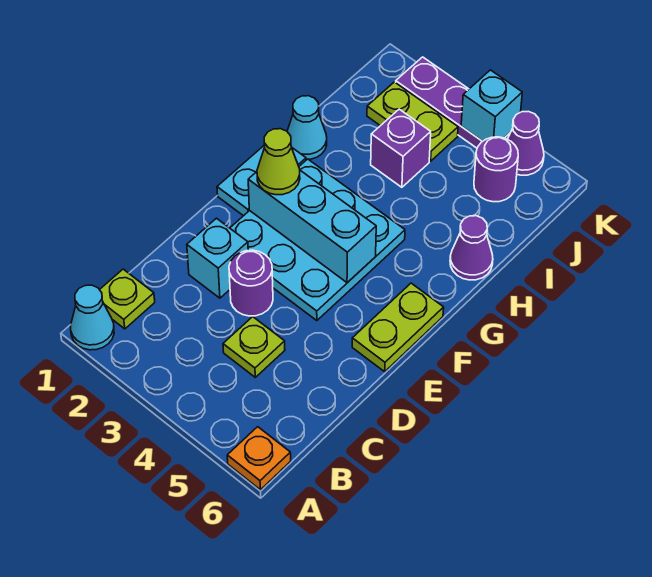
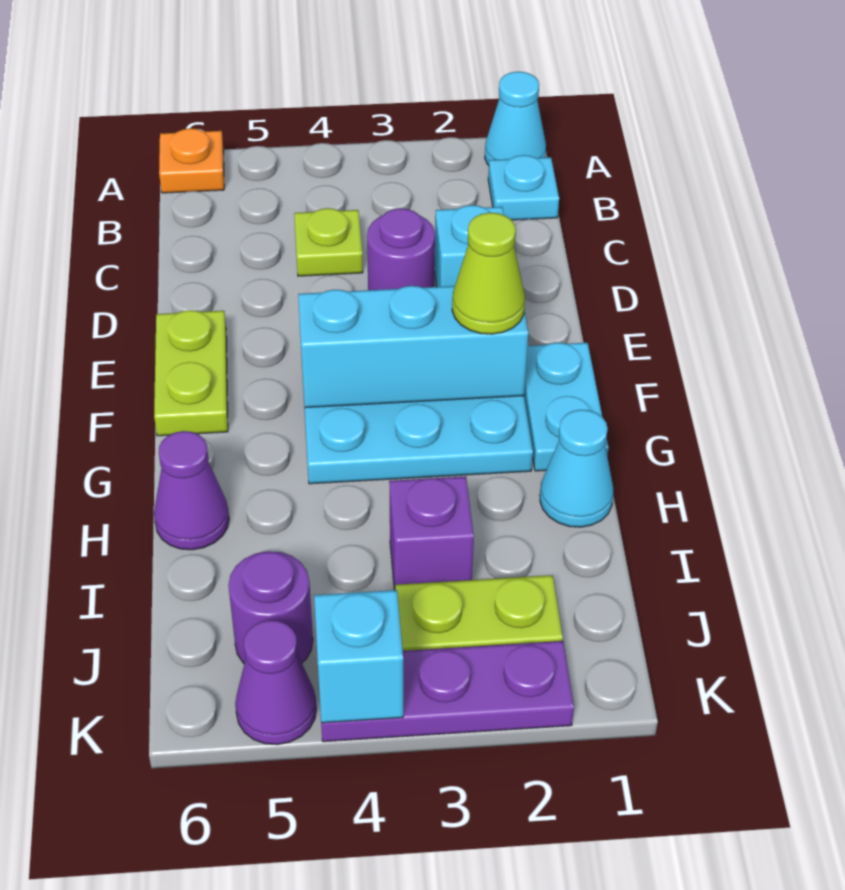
lime plate B1 level 1 -> cyan plate B1 level 1

